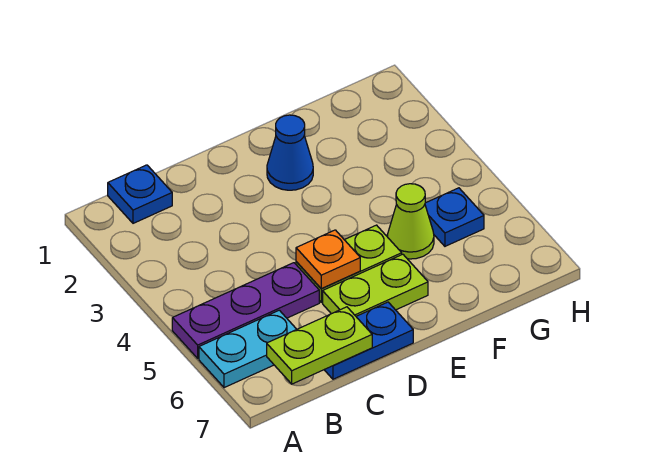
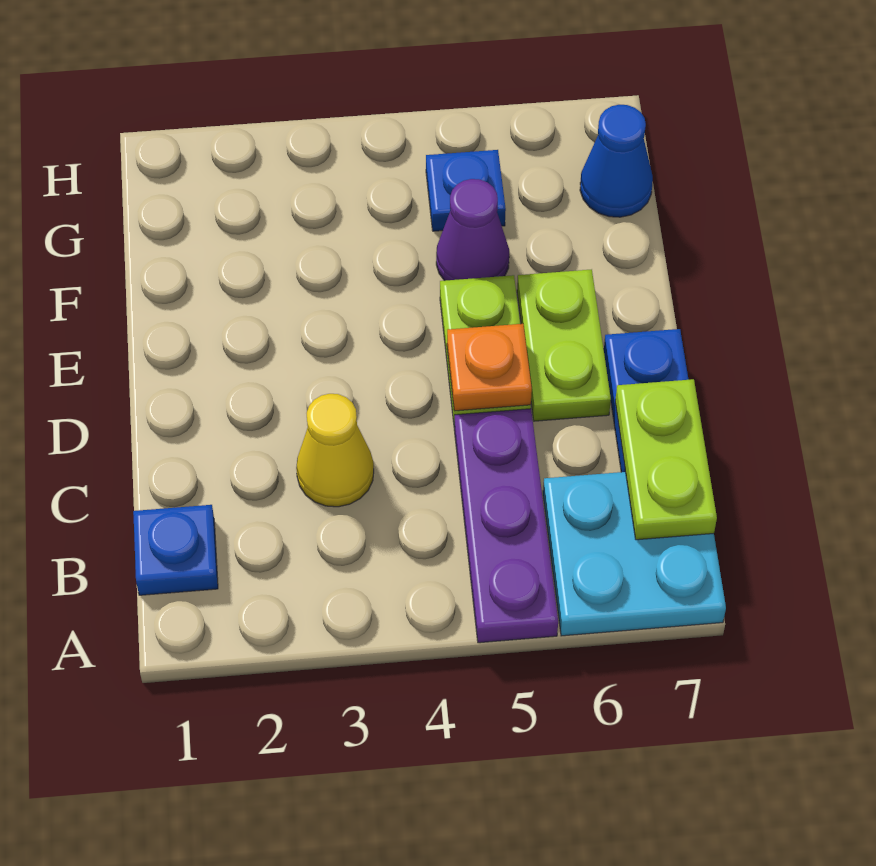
cyan plate A6:B6 level 1 -> cyan plate A6:B7 level 1
none -> yellow cone C3 level 1
blue cone E2 level 1 -> blue cone G7 level 1
lime cone F5 level 1 -> purple cone F5 level 1

